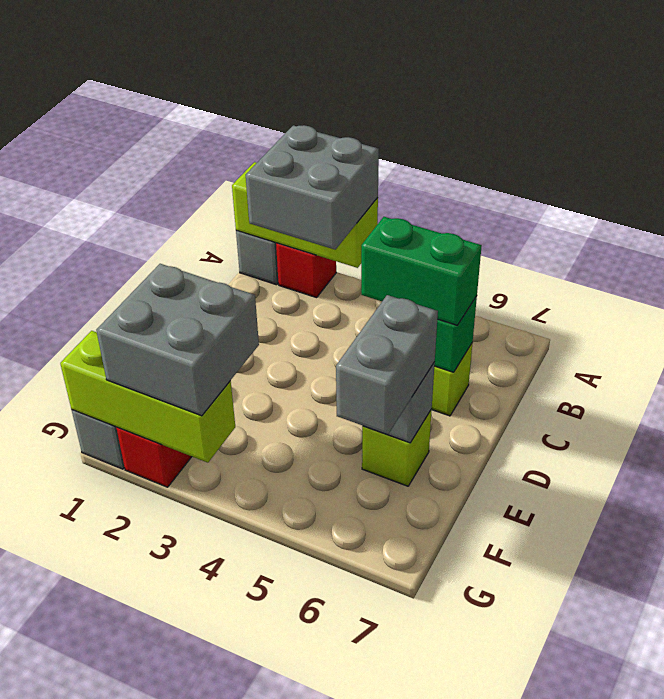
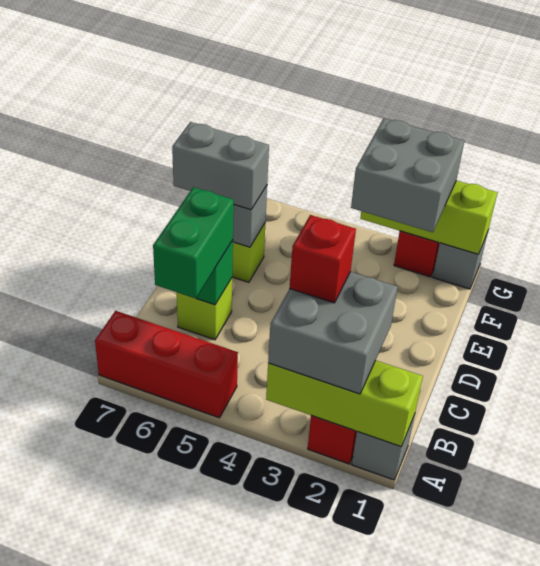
none -> red brick A5:A7 level 1
none -> red brick B3 level 4
green brick C5:C6 level 3 -> green brick B6:C6 level 3
grey brick E6:F6 level 3 -> grey brick E6:E7 level 3

